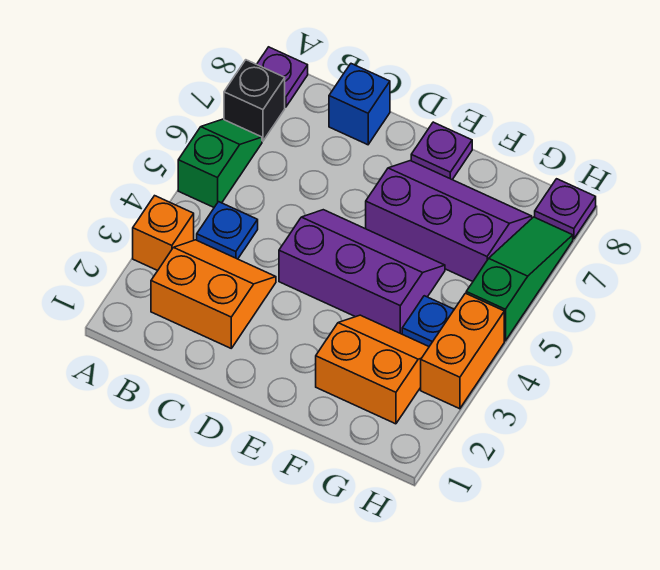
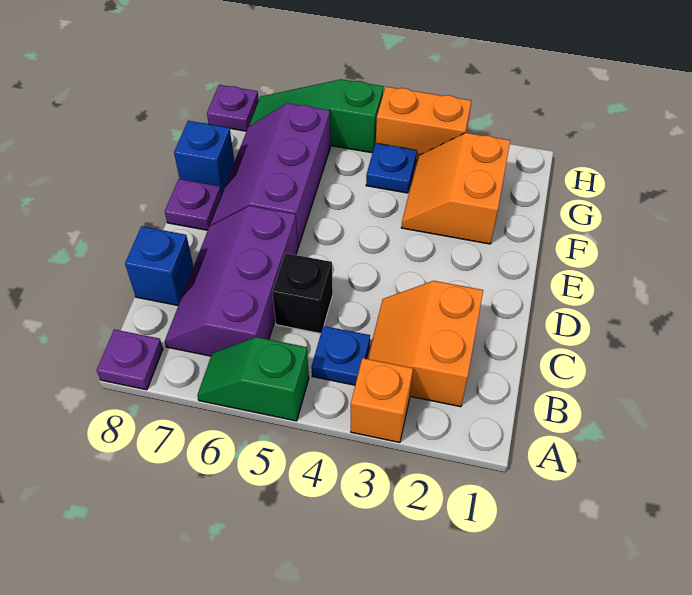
black brick A7 level 1 -> black brick C5 level 1
purple slope D4:F5 level 1 top 4 -> purple slope B6:D7 level 1 top 6
none -> blue brick F8 level 1

